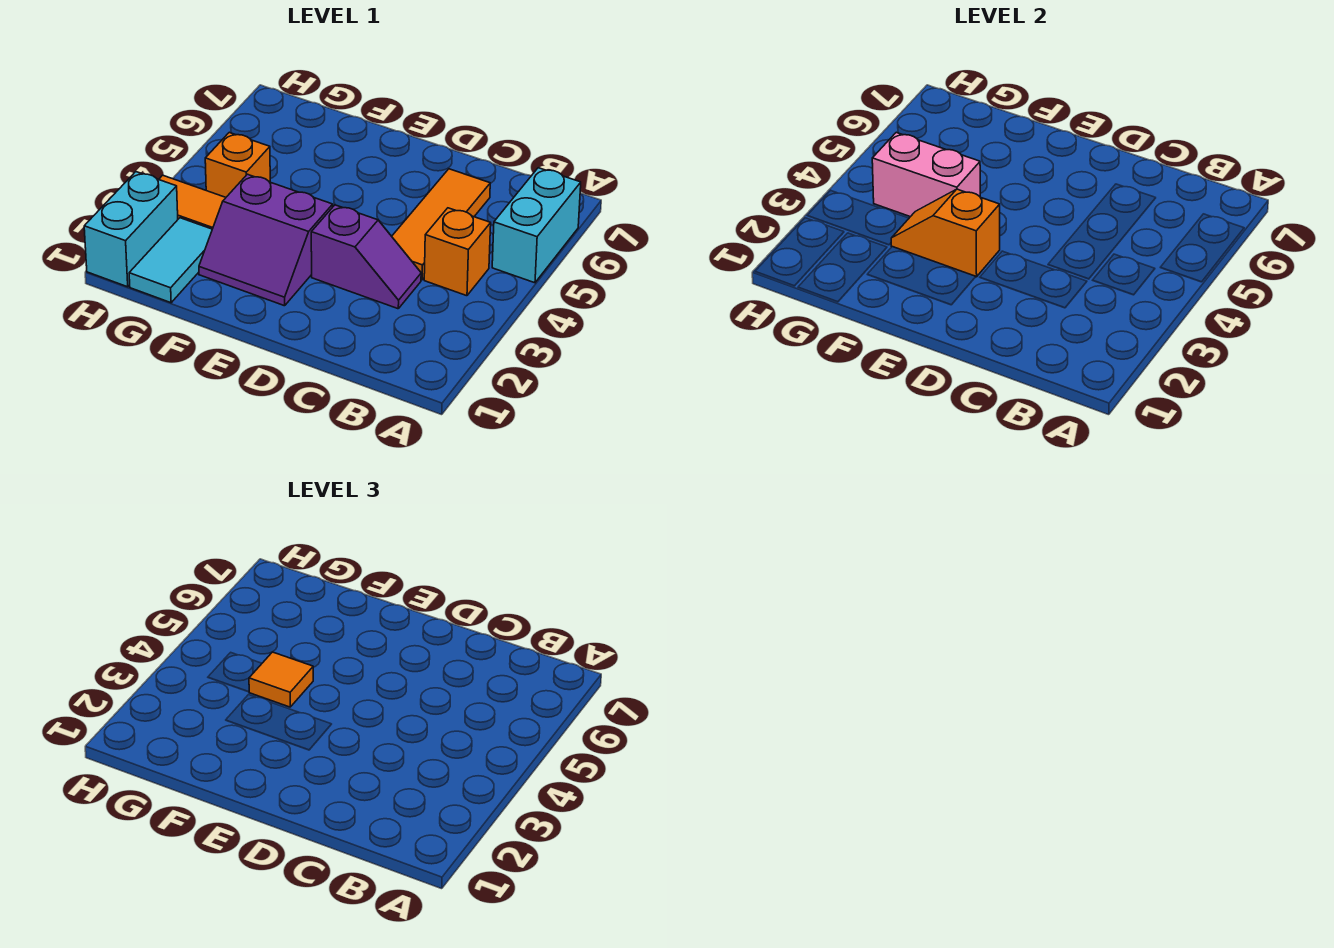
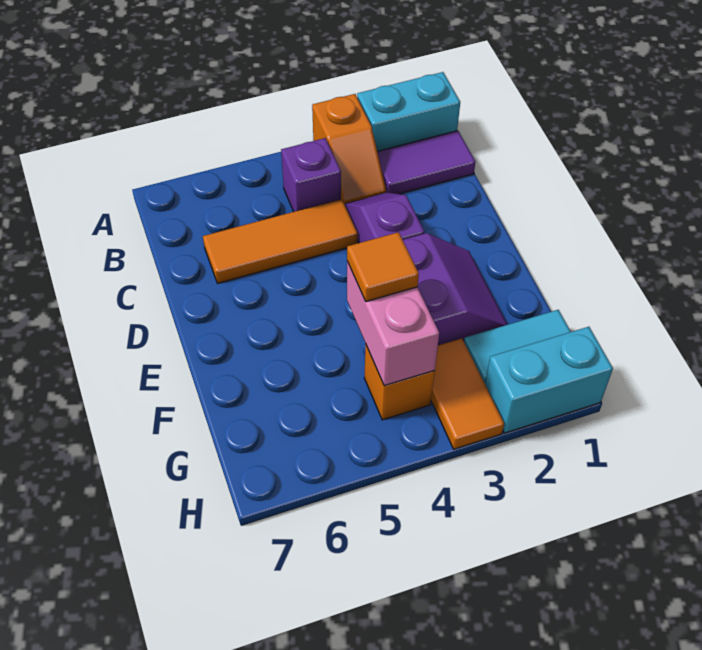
cyan brick A5:A6 level 1 -> cyan brick A1:A2 level 1
none -> purple tile B1:B2 level 1
orange brick B4 level 1 -> purple brick B4 level 1
orange slope E3:F3 level 2 top E -> orange slope A3:B3 level 1 top A

